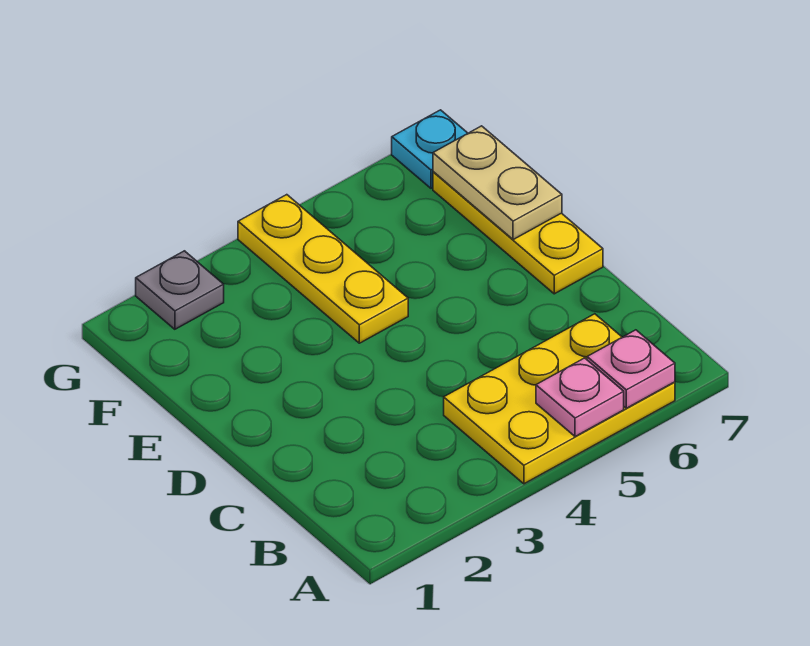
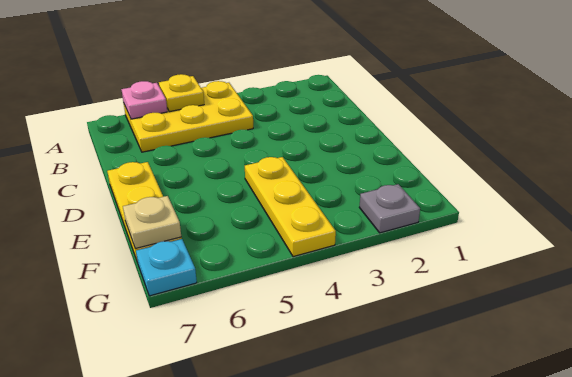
pink plate A5 level 2 -> yellow plate A5 level 2
tan plate E7:F7 level 2 -> tan plate F7 level 2

